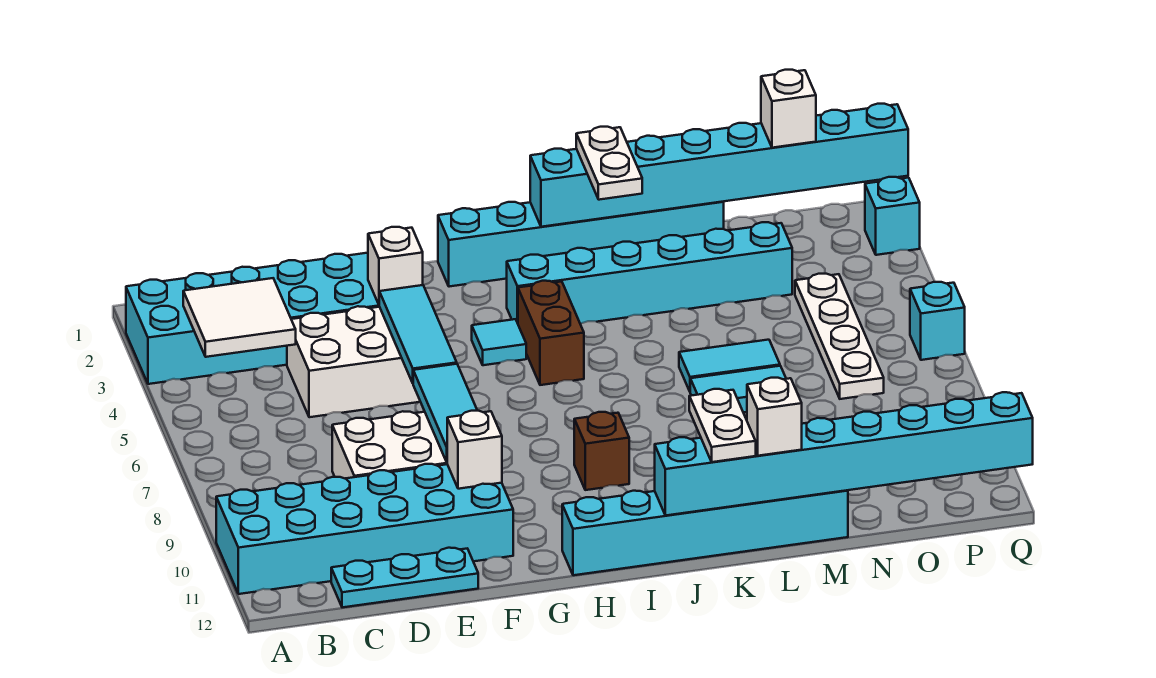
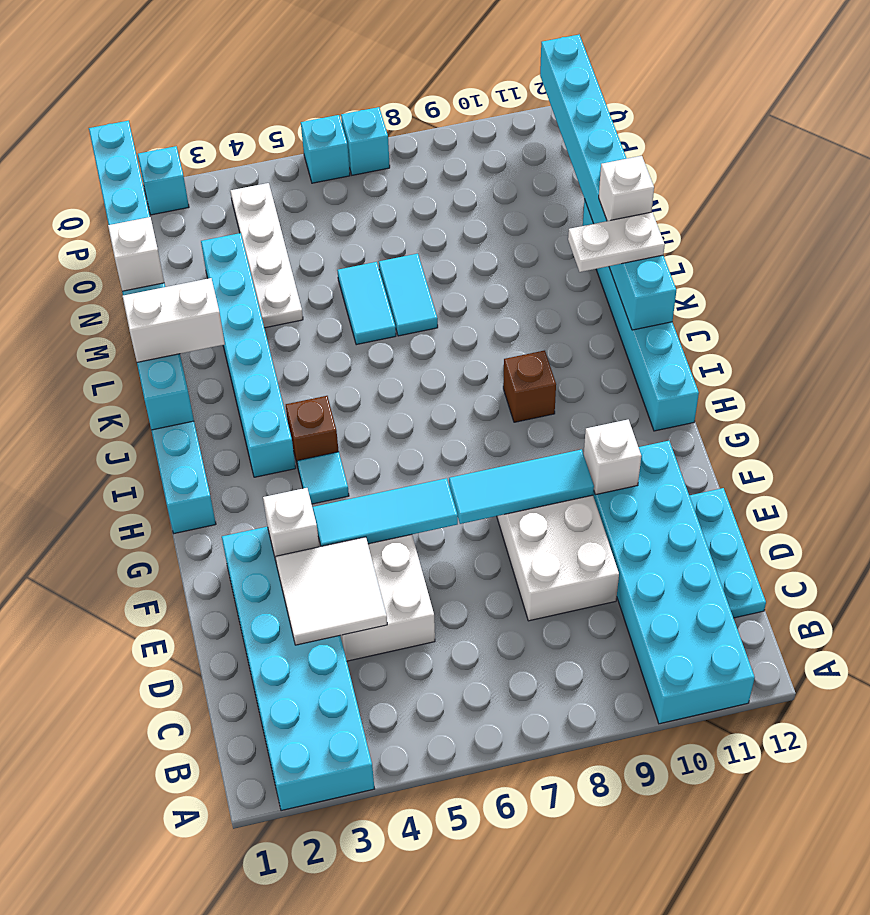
white tile B3:C4 level 2 -> white tile D3:E4 level 2
brown brick I4:I5 level 1 -> brown brick I4 level 1
white plate K1:K2 level 3 -> white brick K1:K2 level 3
white brick O1 level 3 -> white brick M1 level 3
white plate O4:O7 level 1 -> white plate M4:P4 level 1
none -> cyan brick Q7 level 1

